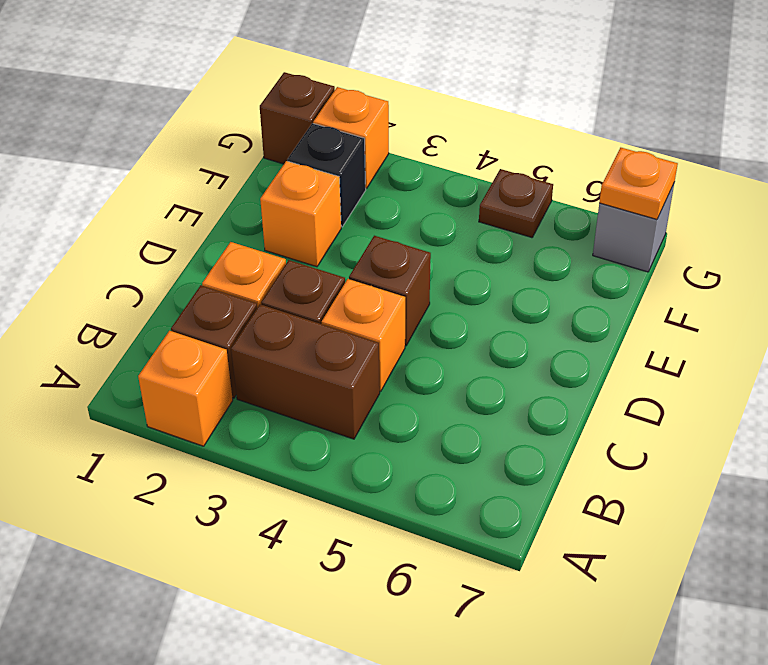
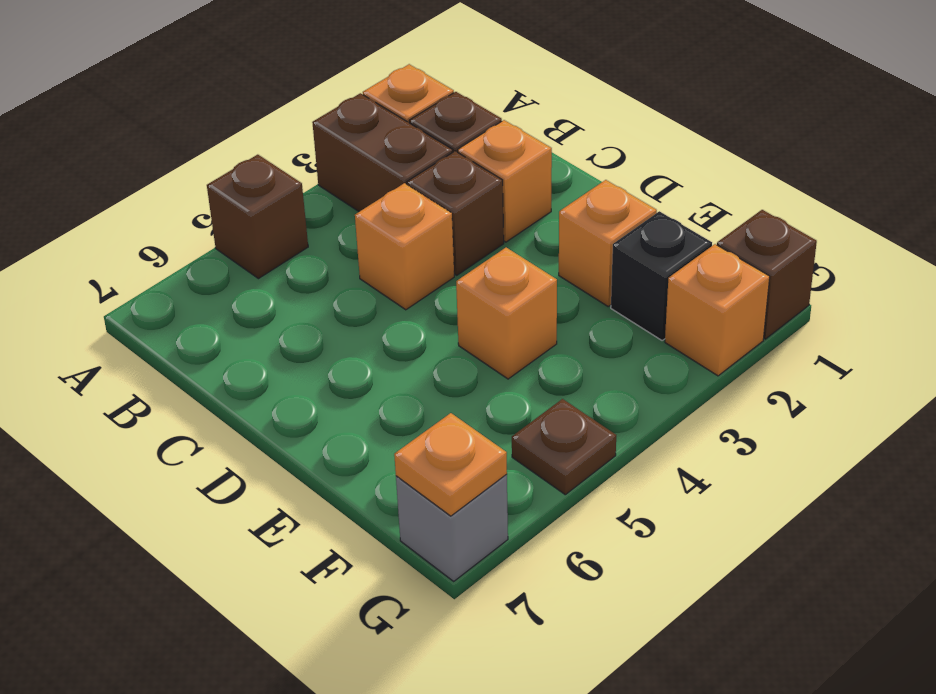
brown brick B3:B4 level 1 -> brown brick A3:B3 level 1
brown brick D4 level 1 -> brown brick A5 level 1
none -> orange brick E4 level 1

